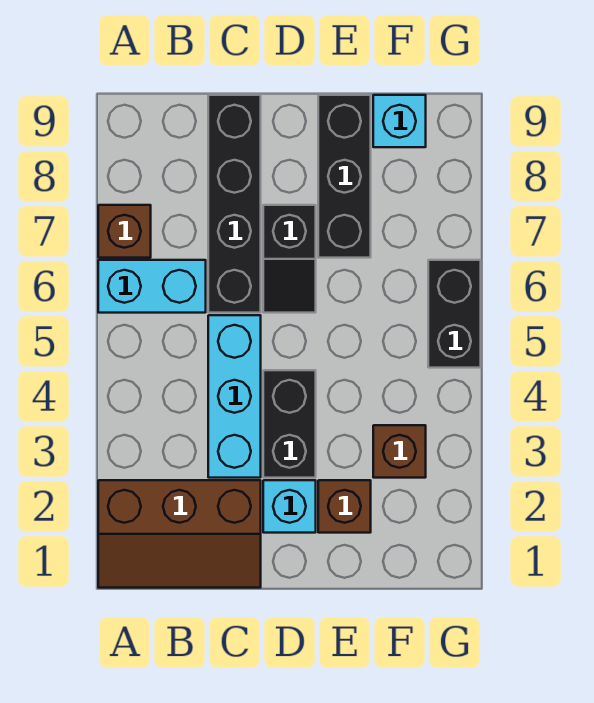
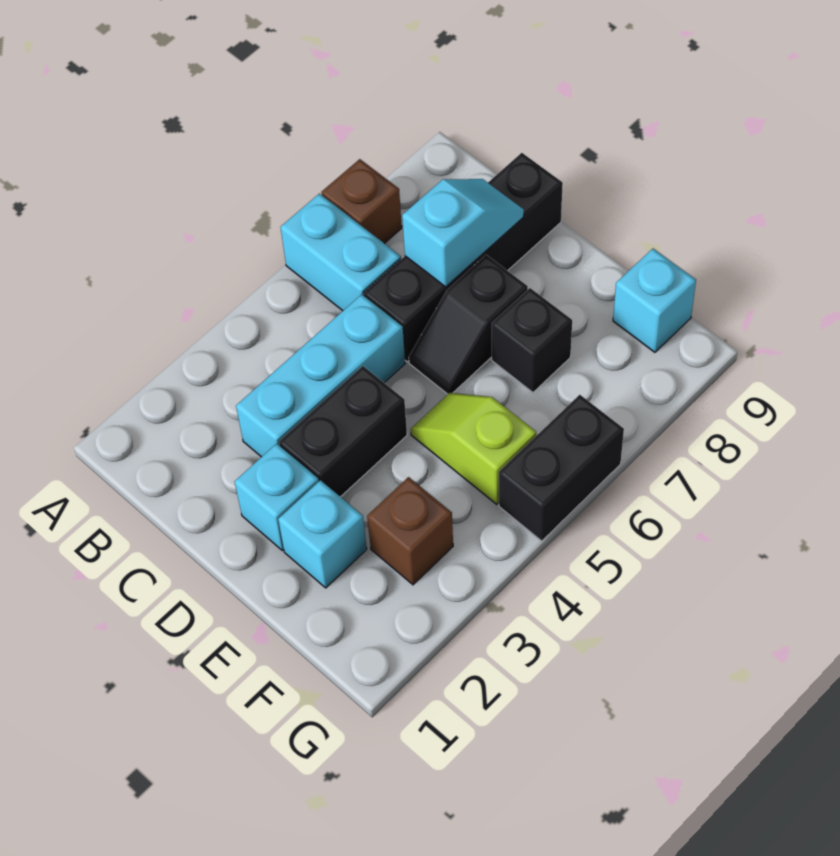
brown slope A1:C2 level 1 top 2 -> none
none -> cyan slope C7:C8 level 2 top 7
brown brick E2 level 1 -> cyan brick E2 level 1
none -> lime slope E5:F5 level 1 top F
black brick E7:E9 level 1 -> black brick E7 level 1

